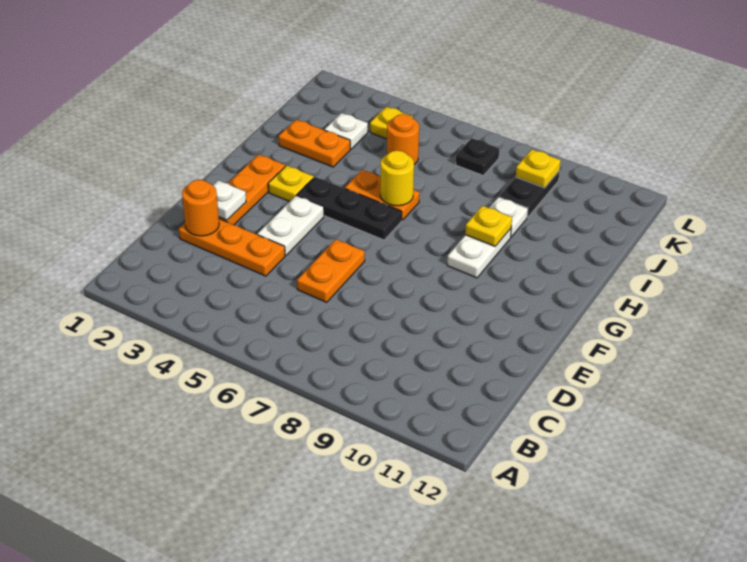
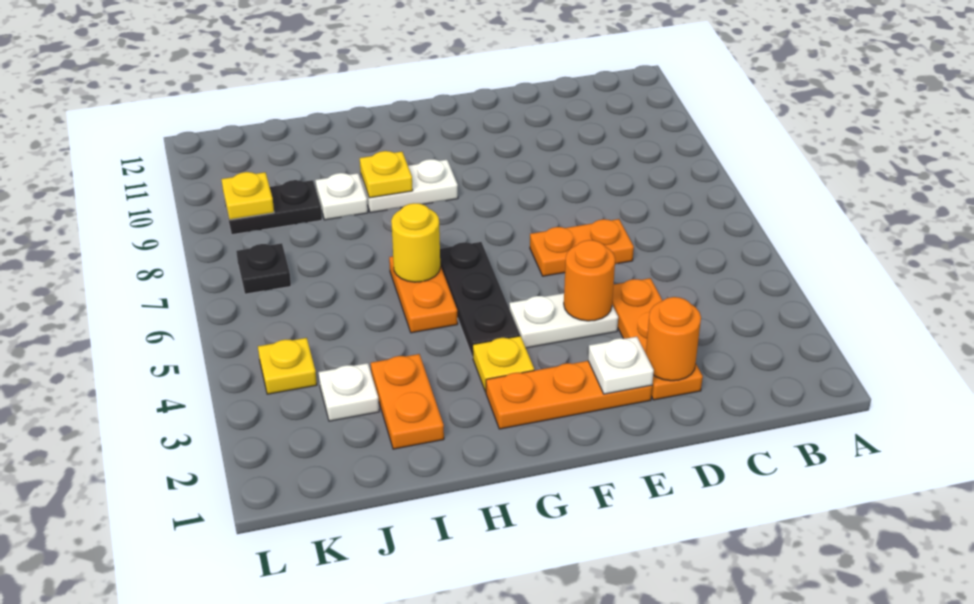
orange round brick J5 level 1 -> orange round brick E4 level 2

